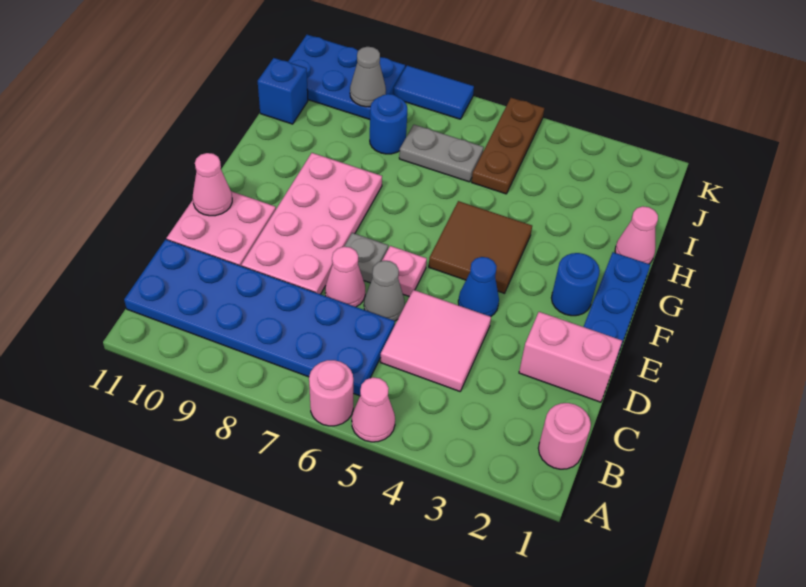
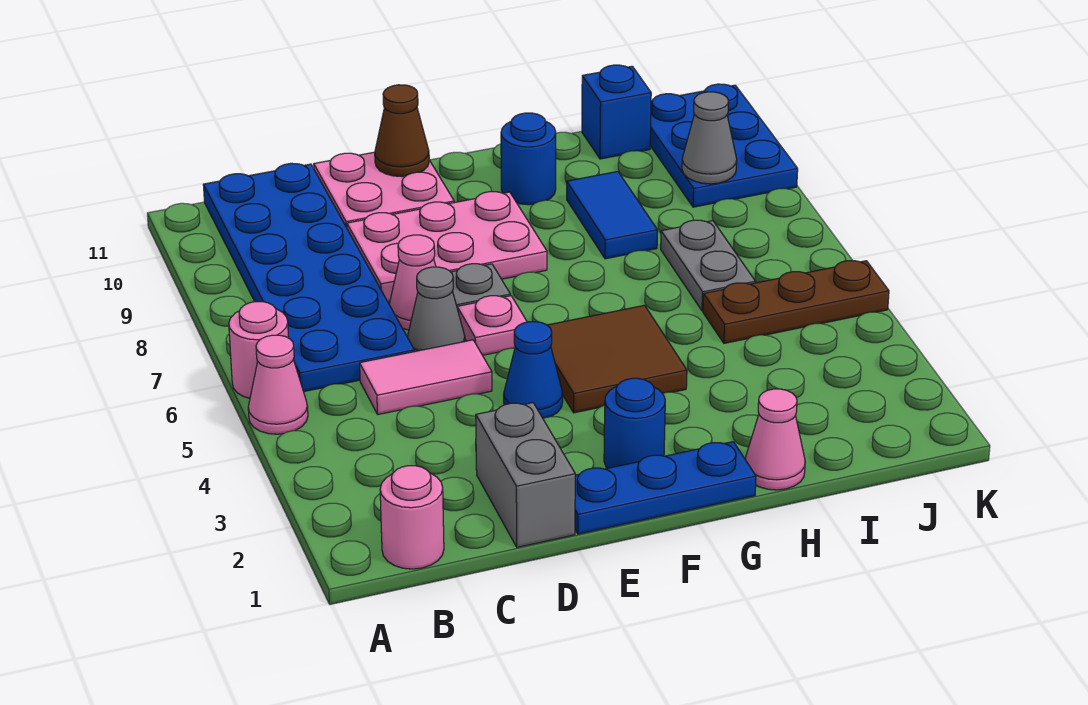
pink tile C4:D5 level 1 -> pink tile C5:D5 level 1
pink brick D1:D2 level 1 -> grey brick D1:D2 level 1
pink plate D8:G9 level 1 -> pink plate D8:F9 level 1
pink cone E11 level 2 -> brown cone E11 level 2
blue round brick I8 level 1 -> blue round brick G10 level 1
blue tile K7:K8 level 1 -> blue tile H8:H9 level 1

